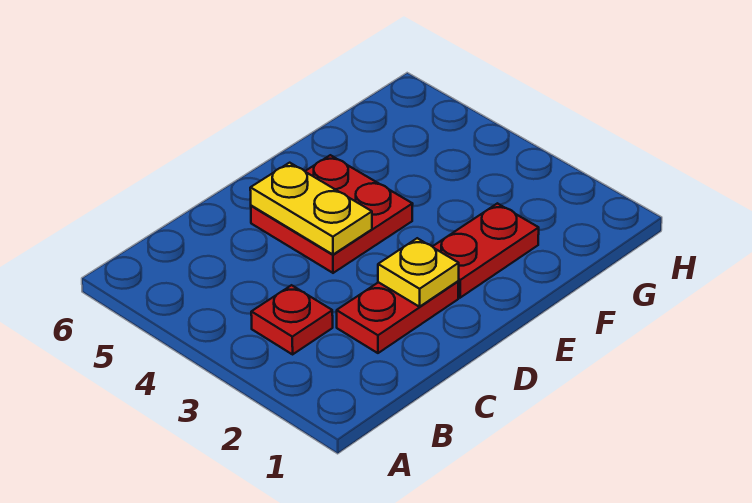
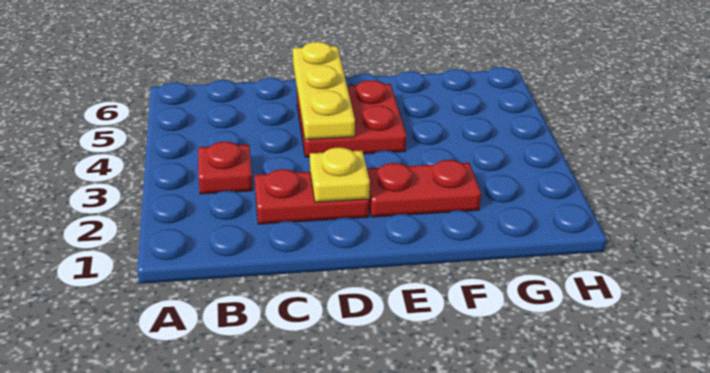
yellow plate D4:D5 level 2 -> yellow plate D4:D6 level 2

